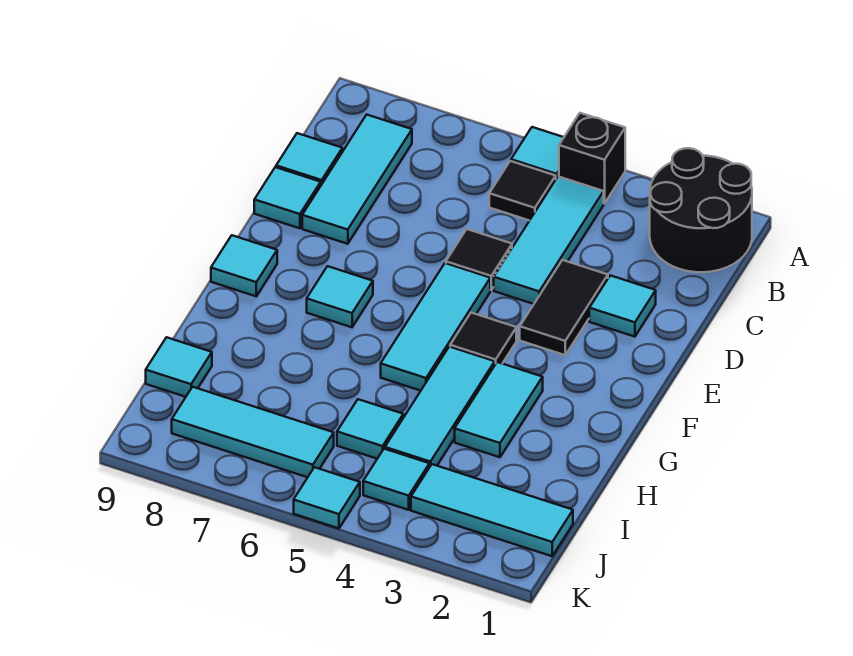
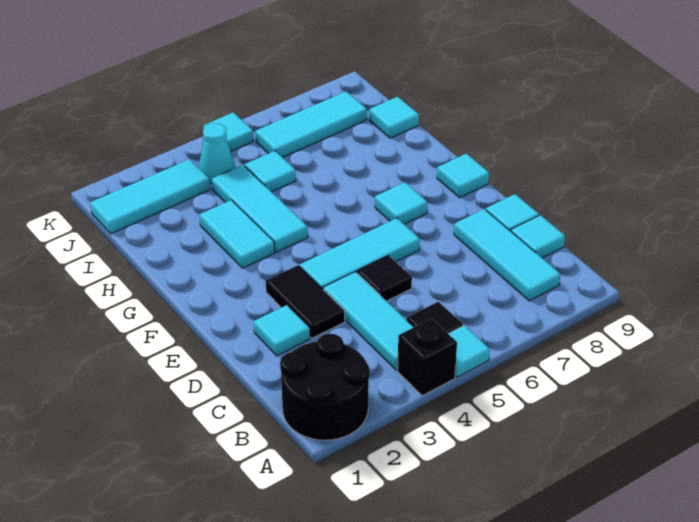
cyan tile E5:G5 level 1 -> cyan tile E4:E6 level 1
black tile F4 level 1 -> none
cyan tile J4 level 1 -> cyan cone J4 level 1

